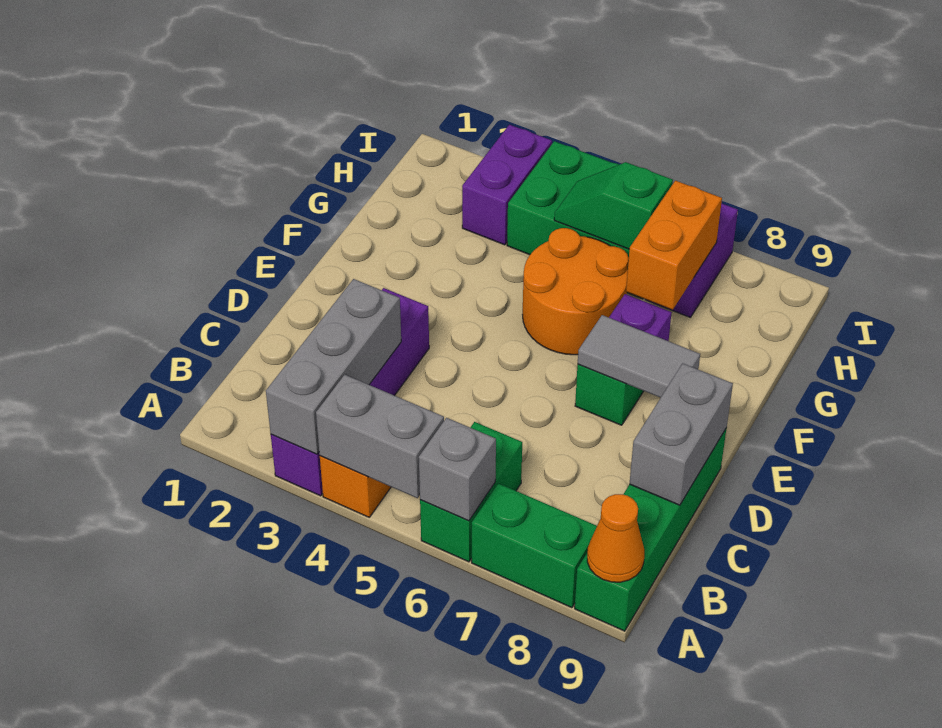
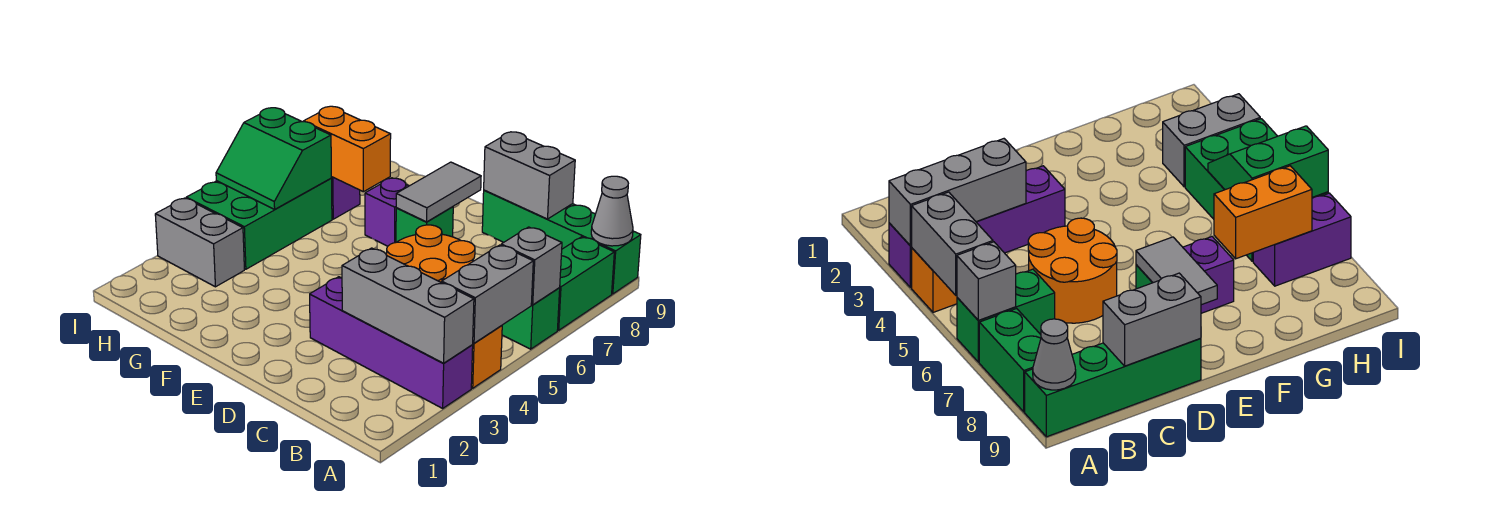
orange cone A9 level 2 -> grey cone A9 level 2
orange round brick F5:G6 level 1 -> orange round brick C5:D6 level 1
purple brick H3:I3 level 1 -> grey brick H3:I3 level 1
green slope H5:H6 level 2 top 6 -> green slope H5:I6 level 2 top 6

